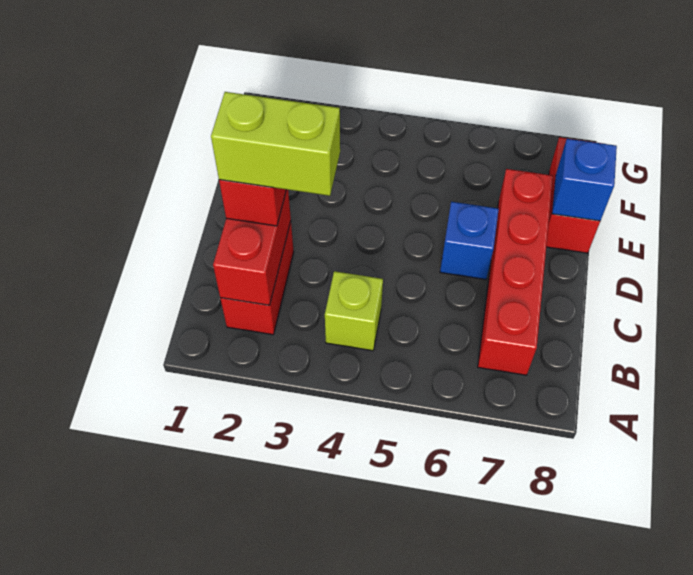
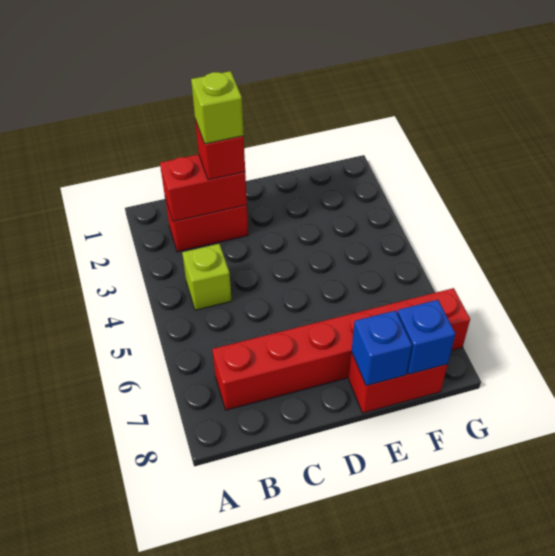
red brick B7:E7 level 1 -> red brick B7:G7 level 1
lime brick C2:C3 level 4 -> lime brick C2 level 4
blue brick D6 level 1 -> blue brick F8 level 2

